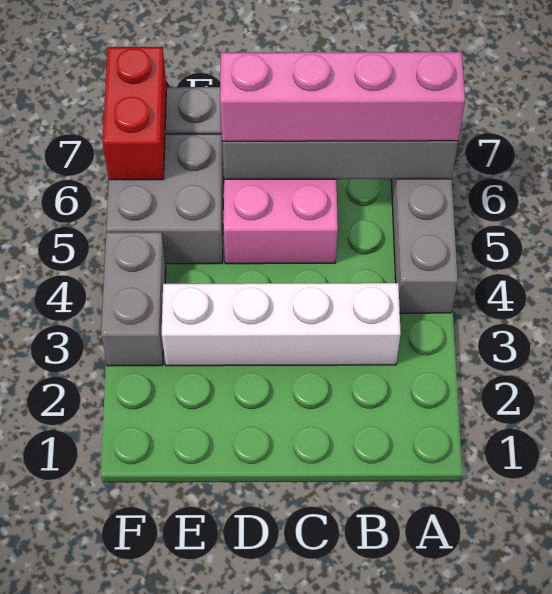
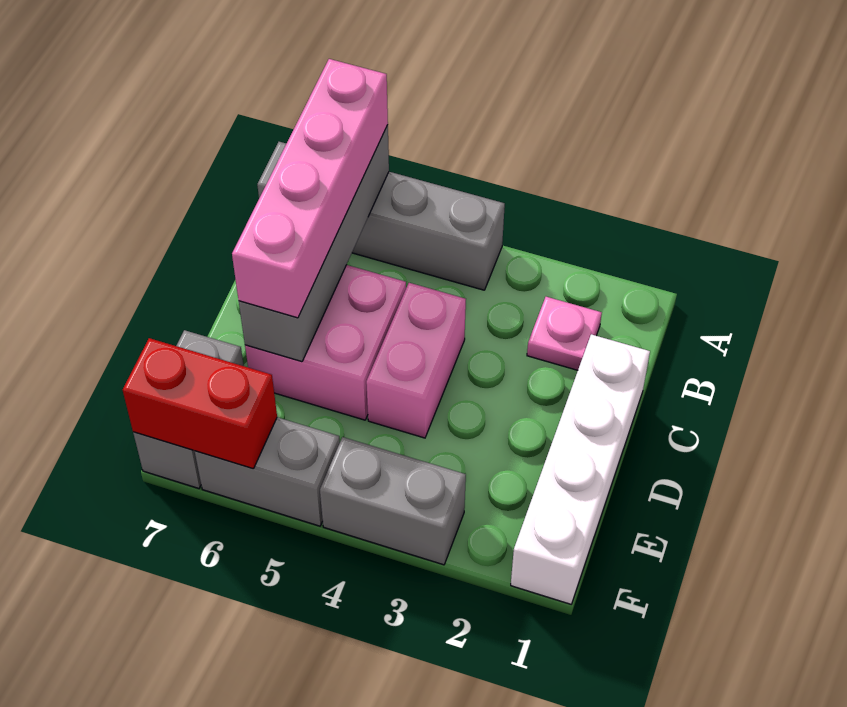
none -> pink plate B2 level 1
white brick B3:E3 level 1 -> white brick C1:F1 level 1
none -> pink brick C4:D4 level 1
grey brick E5:F6 level 1 -> grey brick F5:F6 level 1

